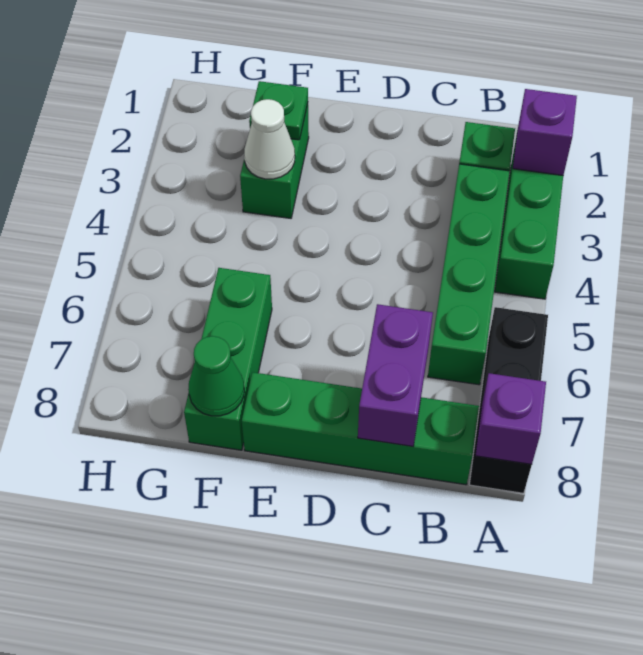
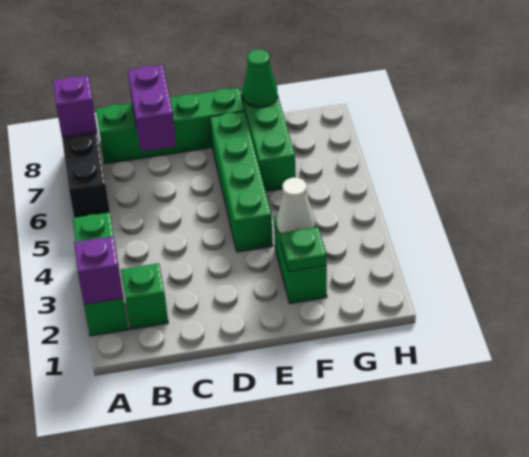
green brick B3:B6 level 1 -> green brick E4:E7 level 1

